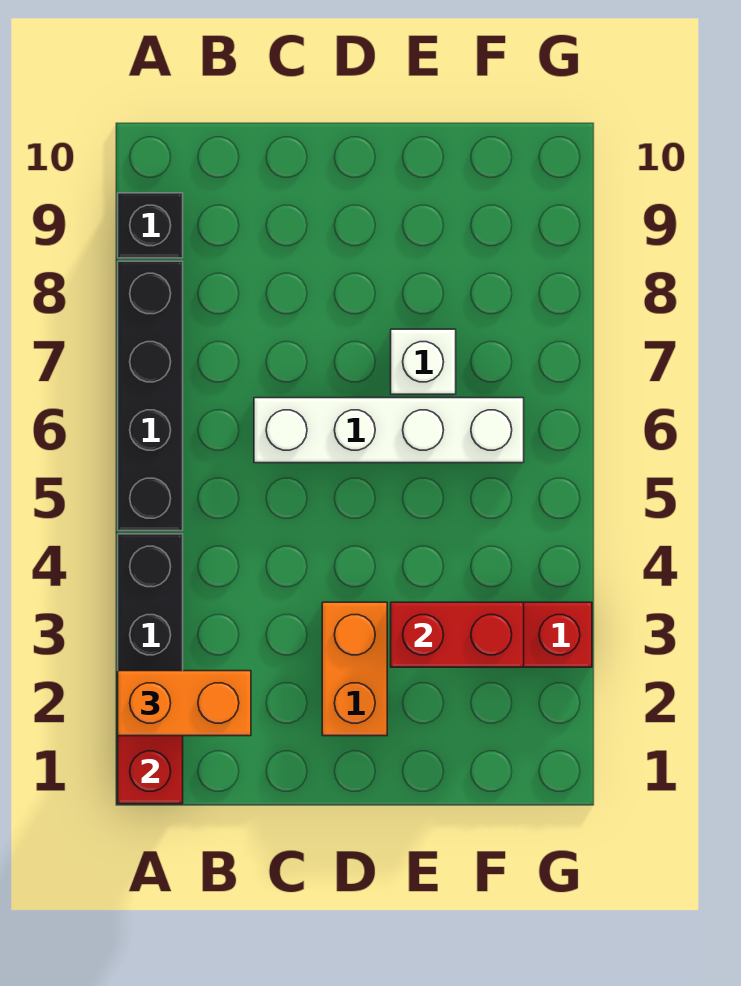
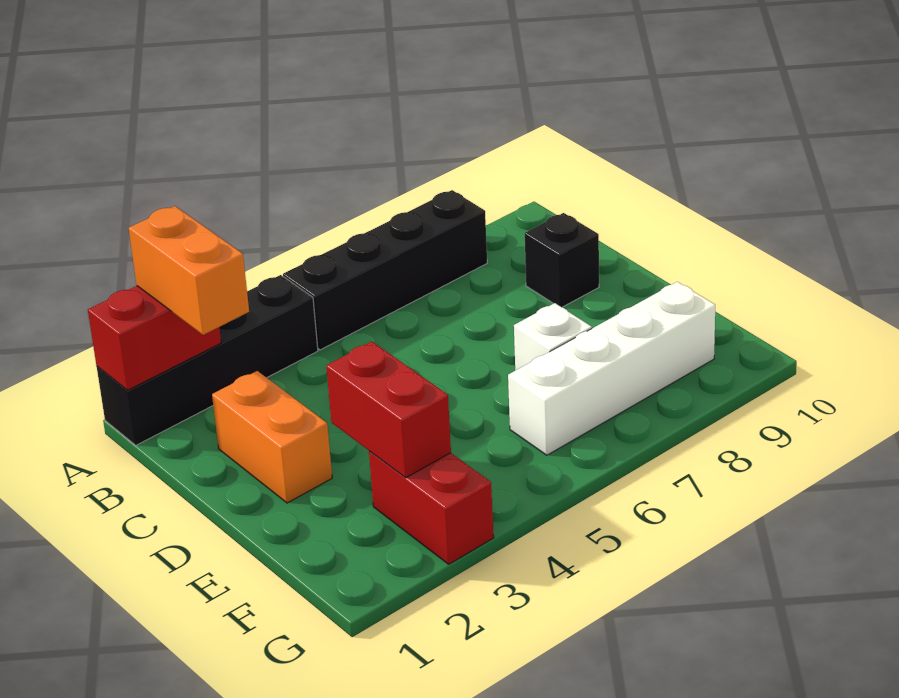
black brick A9 level 1 -> black brick C9 level 1
white brick C6:F6 level 1 -> white brick F6:F9 level 1
orange brick D2:D3 level 1 -> orange brick C2:D2 level 1

